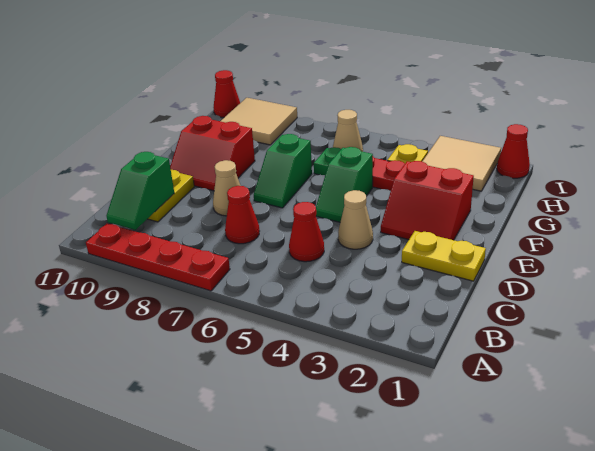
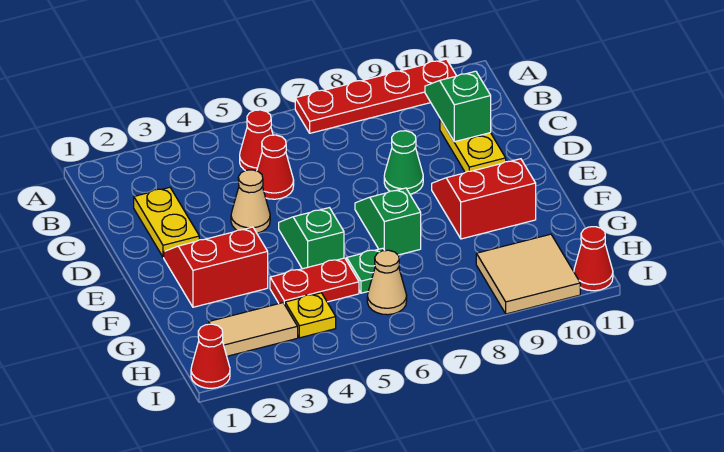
red cone C7 level 1 -> red cone B5 level 1
yellow plate D1:D2 level 1 -> yellow plate C2:D2 level 1
tan cone D8 level 1 -> green cone D8 level 1
tan tile H2:I3 level 1 -> tan tile H2:H3 level 1

